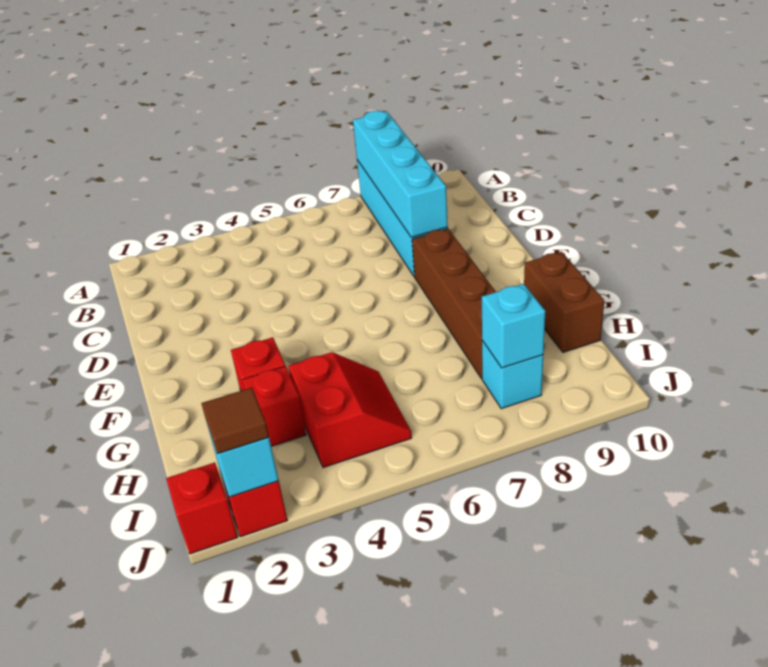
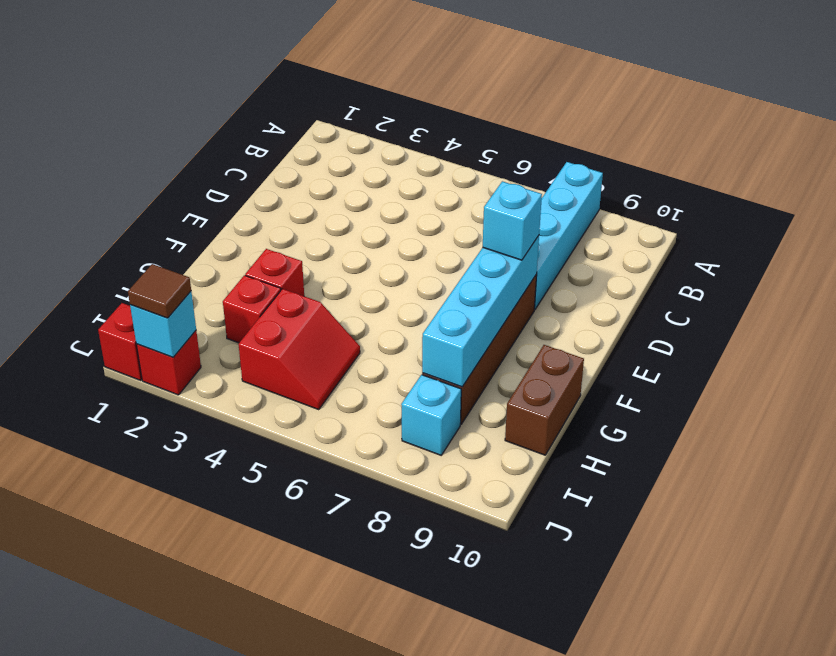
cyan brick A8:D8 level 2 -> cyan brick E8:H8 level 2
cyan brick I8 level 2 -> cyan brick E8 level 3

